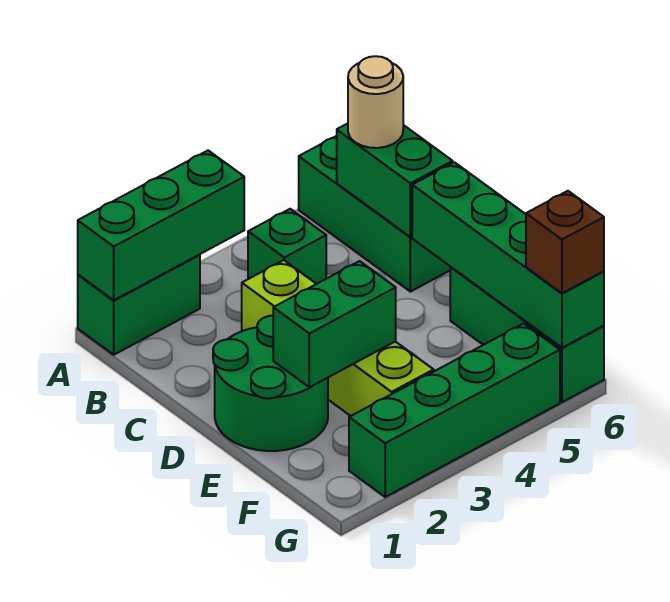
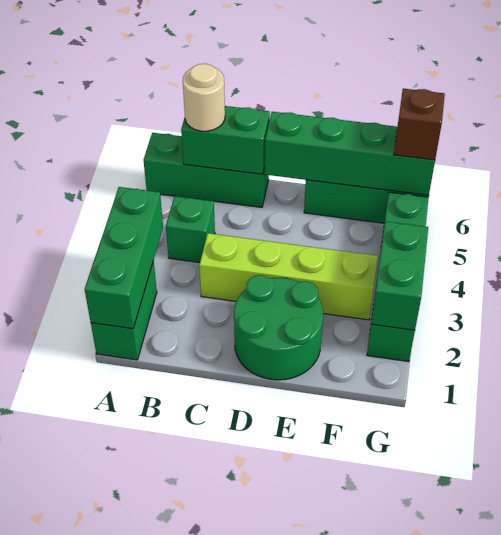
green brick E2:E3 level 2 -> green brick G2:G3 level 2

